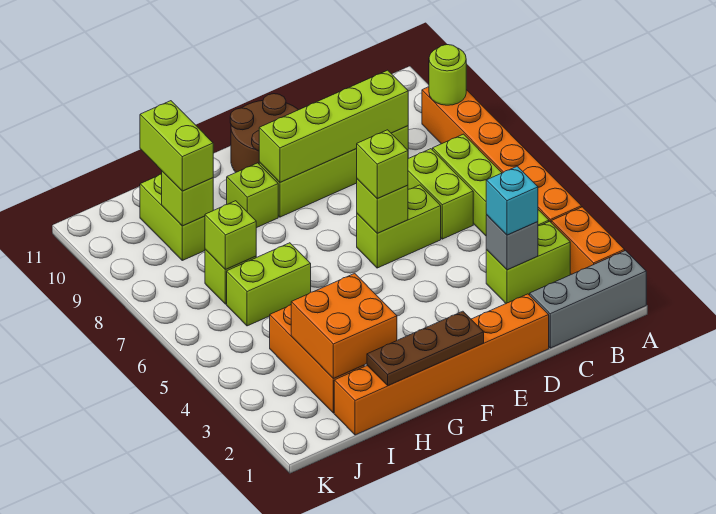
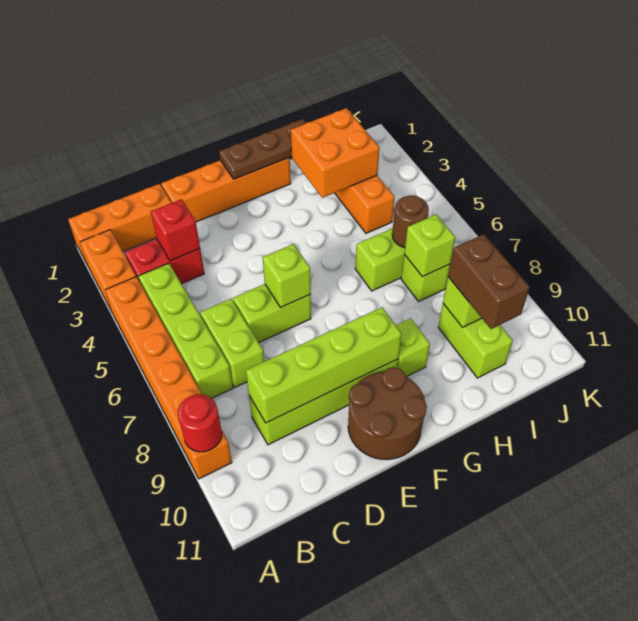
grey brick A1:C1 level 1 -> orange brick A1:C1 level 1
lime round brick A9 level 2 -> red round brick A9 level 2
lime brick B3:C3 level 1 -> red brick B3:C3 level 1
grey brick C3 level 2 -> red brick C3 level 2
cyan brick C3 level 3 -> none
orange brick D1:I1 level 1 -> orange brick D1:G1 level 1
lime brick E6 level 3 -> none
none -> brown round brick I6 level 2
lime brick I9:I10 level 3 -> brown brick I9:I10 level 3

